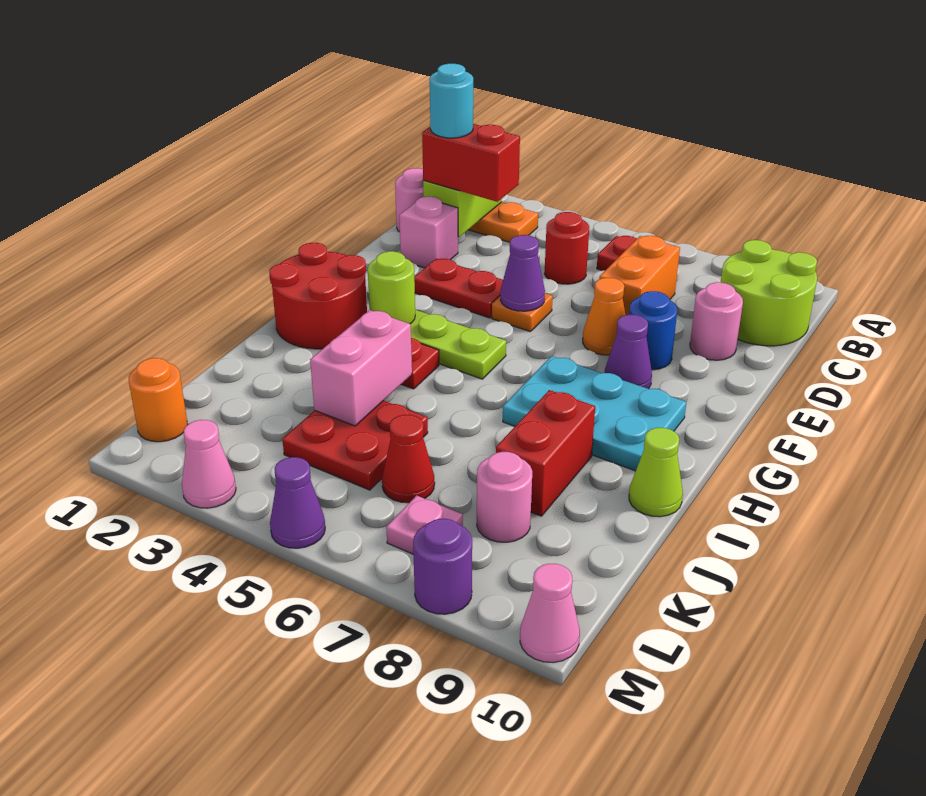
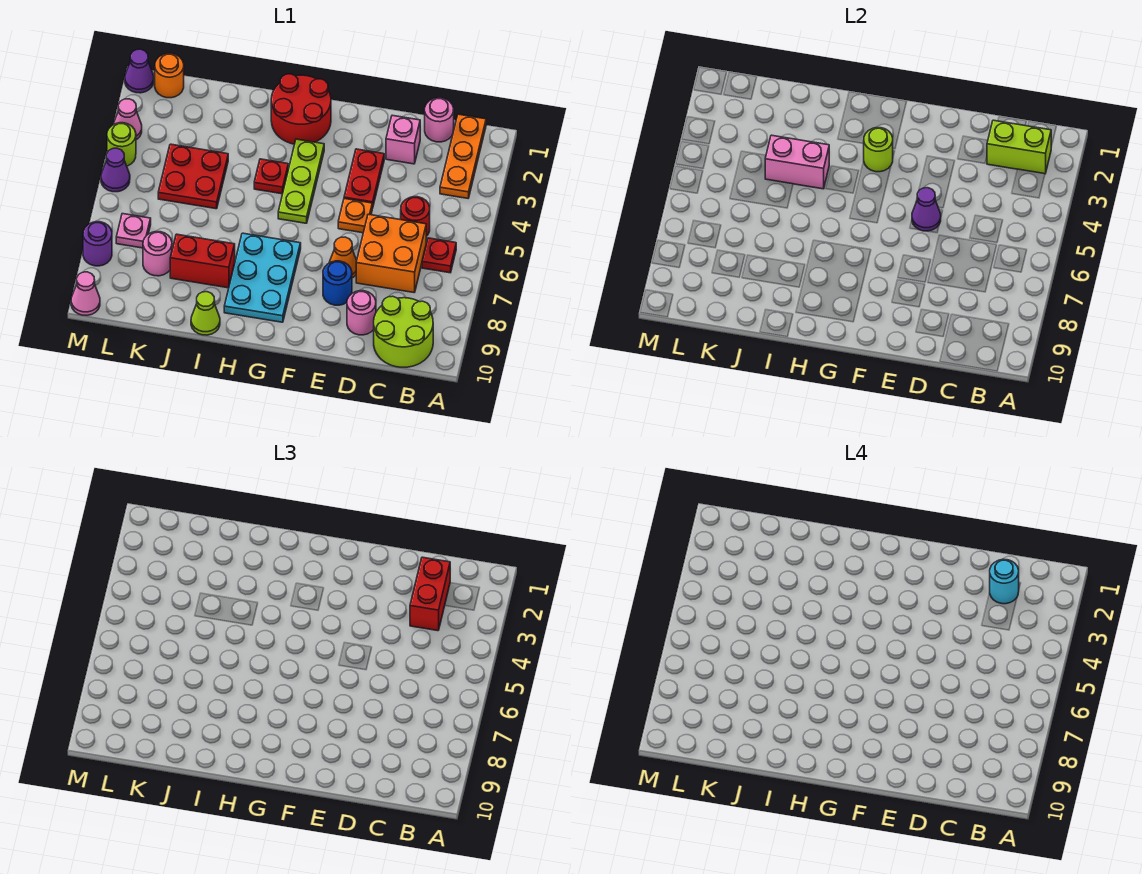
orange brick C7:D7 level 1 -> orange brick C6:D7 level 1
purple cone F8 level 1 -> purple cone M1 level 1
red cone K6 level 1 -> none
none -> lime round brick M4 level 1

